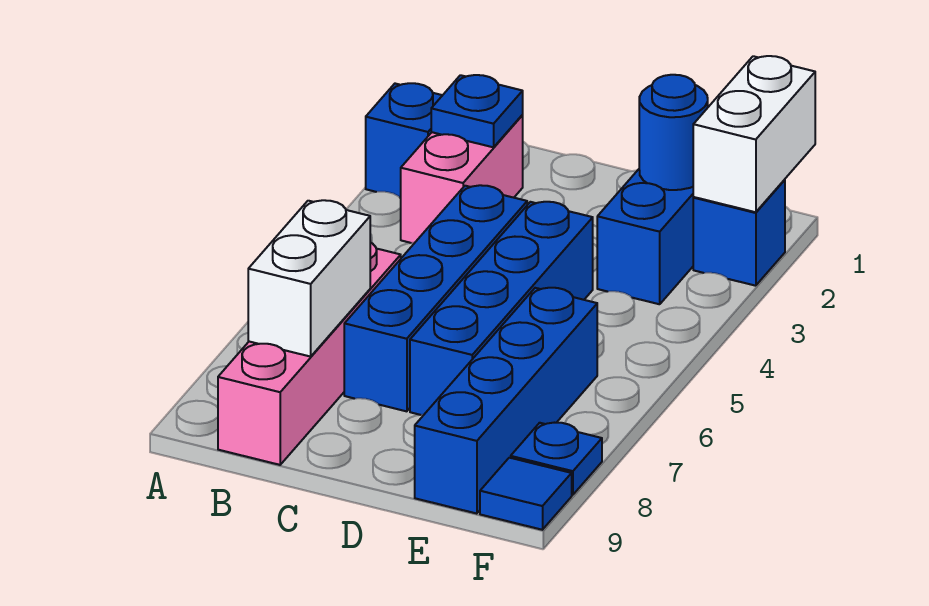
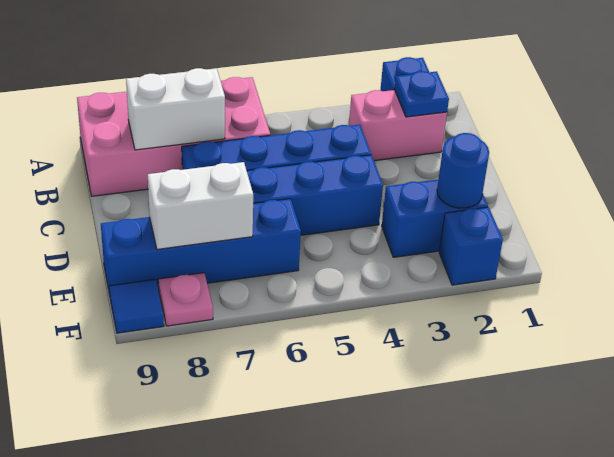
pink brick B6:B9 level 1 -> pink brick A6:B9 level 1
white brick F1:F2 level 2 -> white brick E7:E8 level 2
blue plate F8 level 1 -> pink plate F8 level 1

